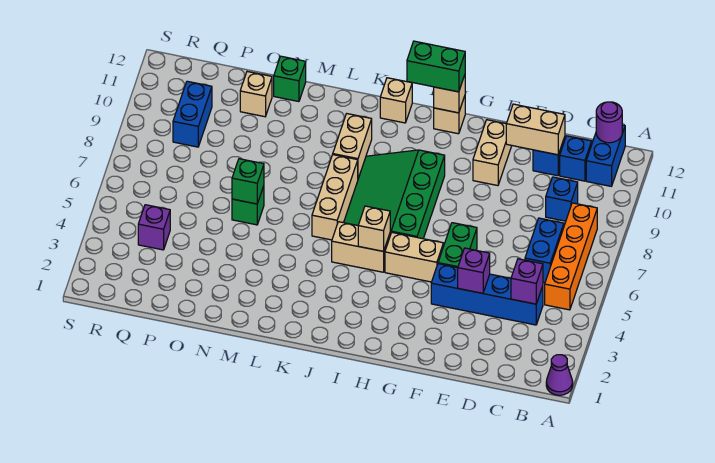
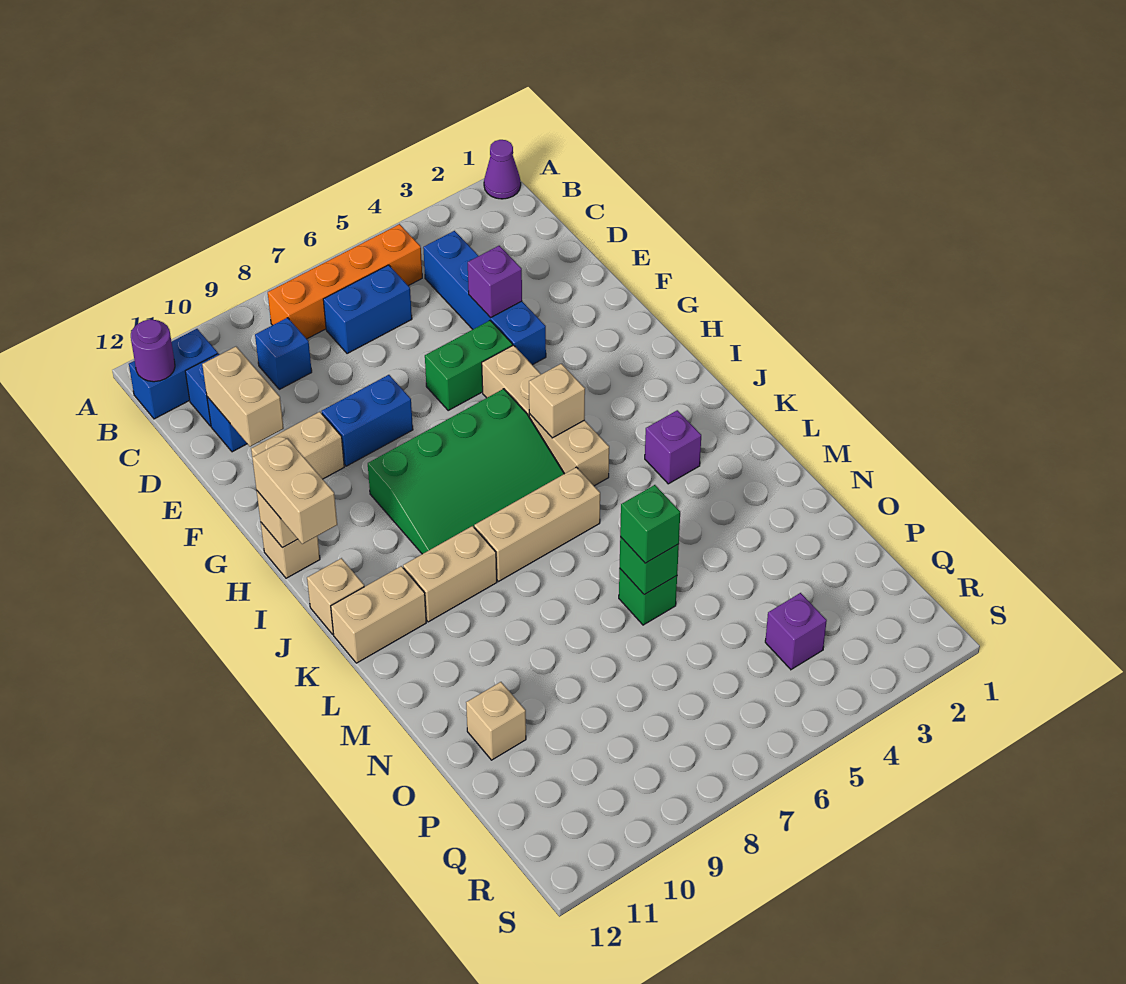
purple brick C4 level 2 -> purple brick K3 level 1
green brick H12:I12 level 3 -> tan brick H12:I12 level 3
none -> tan brick K11:K12 level 1
green brick N12 level 1 -> green brick N6 level 3
blue brick Q9:Q10 level 1 -> blue brick F8:F9 level 1

